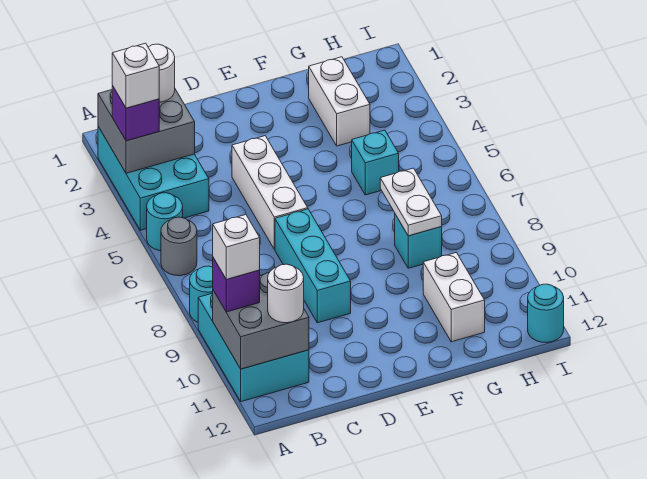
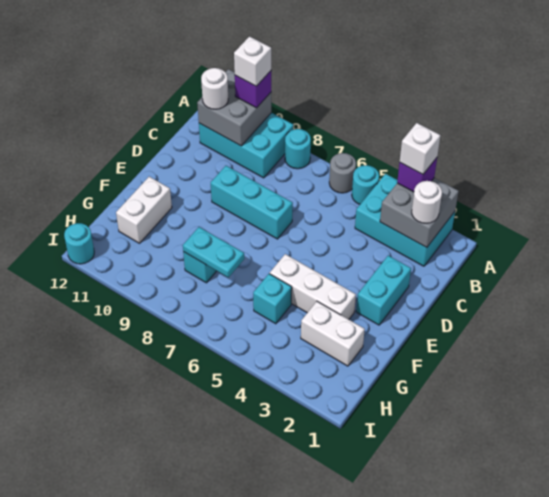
none -> cyan brick D2:E2 level 1
white brick D4:D6 level 1 -> white brick F3:F5 level 1
white plate G7:G8 level 2 -> cyan plate G7:G8 level 2
white brick G10:G11 level 1 -> white brick F11:G11 level 1

